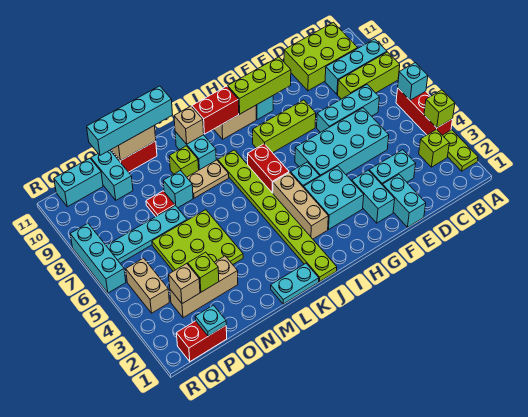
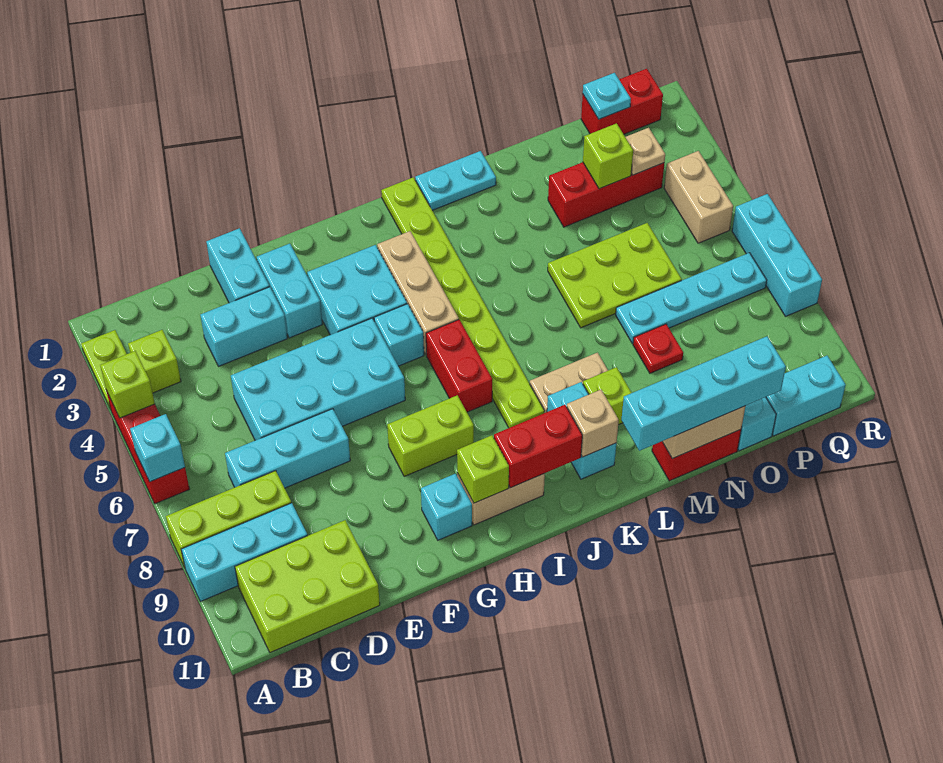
lime brick F8:H8 level 1 -> lime brick G8:H8 level 1
lime brick F10:H10 level 2 -> lime brick H10 level 2
lime plate M4:O6 level 1 -> lime plate M5:O6 level 1
cyan brick M8 level 1 -> none
tan brick N3:P3 level 1 -> red brick N3:P3 level 1
tan brick P3 level 2 -> tan plate P3 level 2

